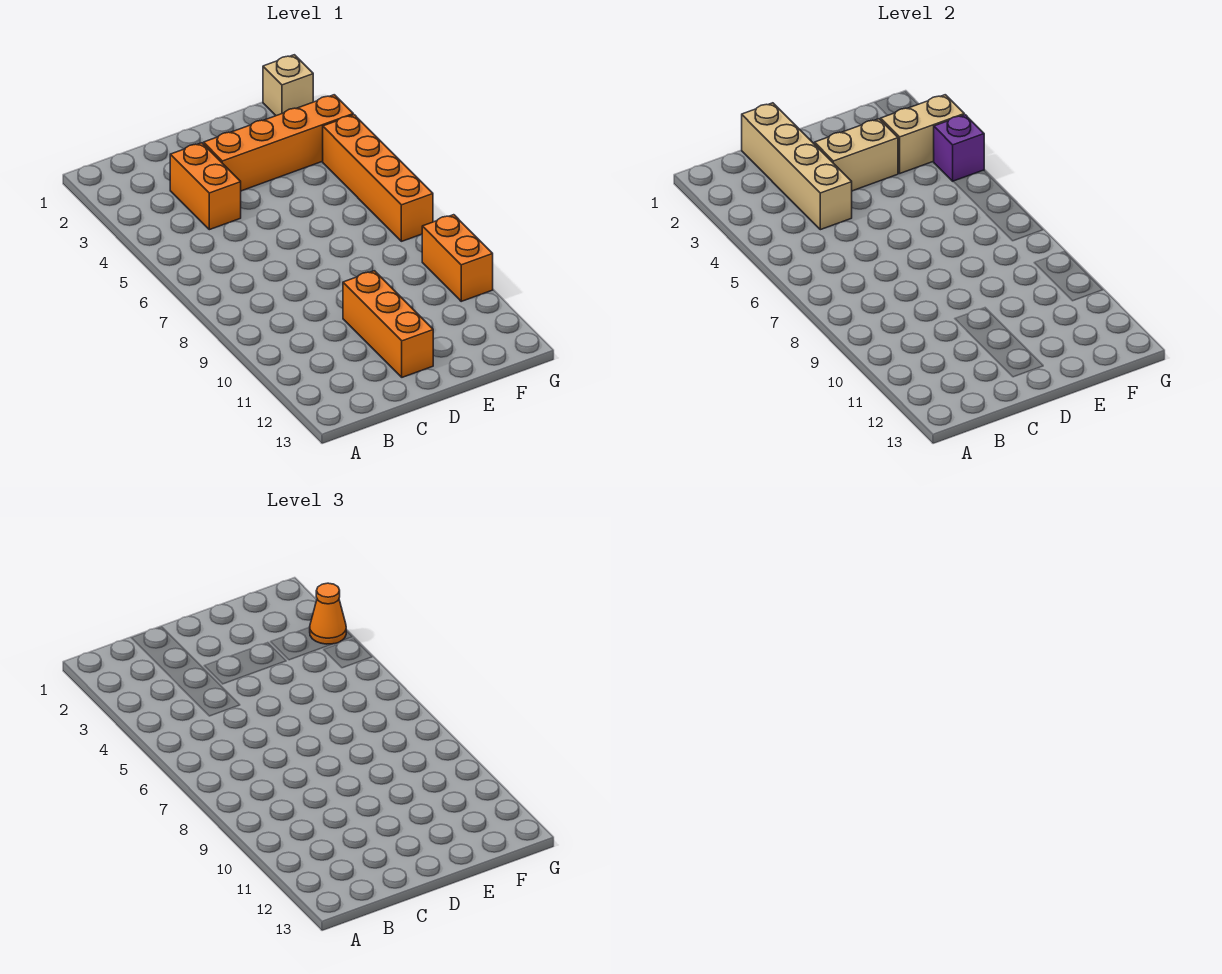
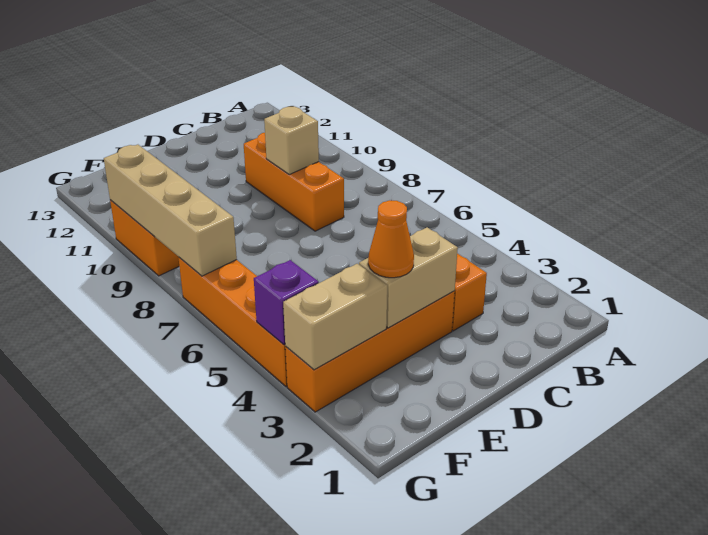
tan brick C1:C4 level 2 -> tan brick G7:G10 level 2
orange brick D10:D12 level 1 -> orange brick C8:C10 level 1
tan brick G1 level 1 -> tan brick C9 level 2
orange cone G3 level 3 -> orange cone E3 level 3

